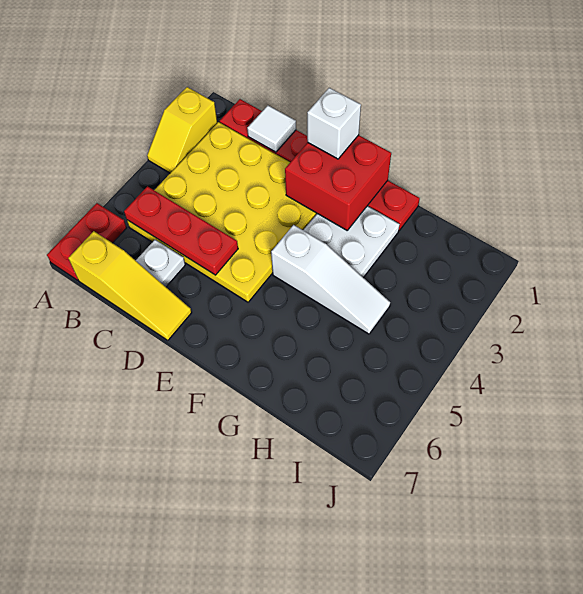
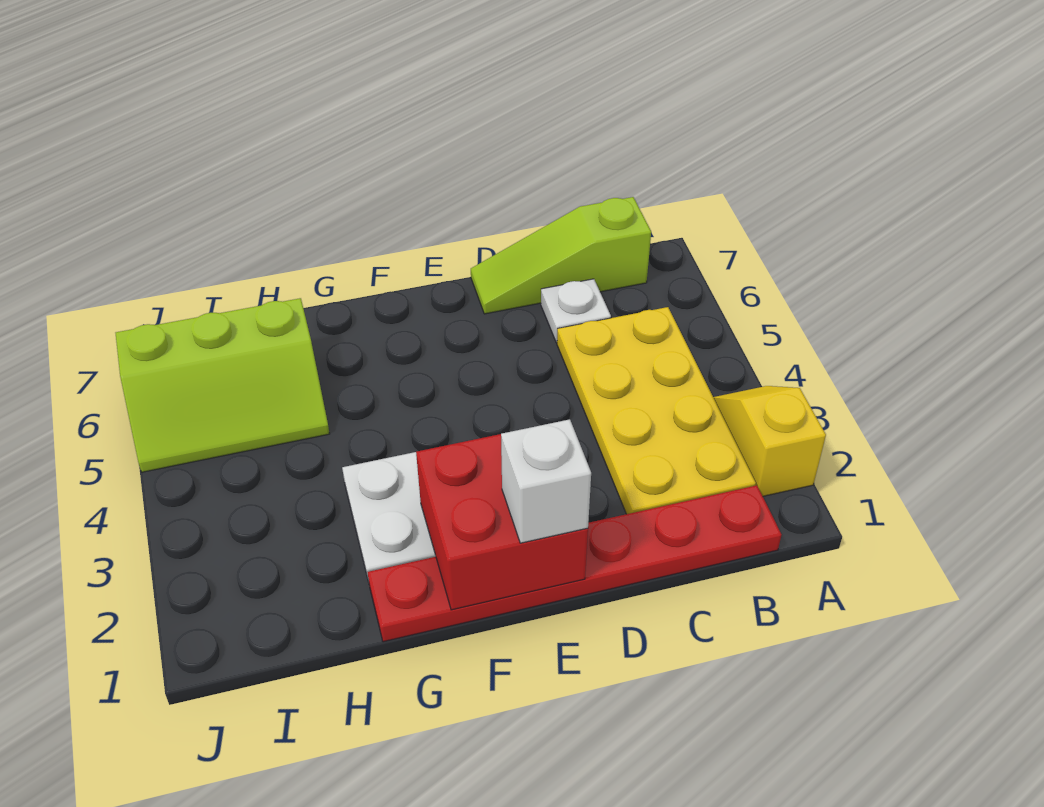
red plate A6:A7 level 1 -> none
yellow plate B2:E5 level 1 -> yellow plate B2:C5 level 1
red plate B5:D5 level 2 -> none
yellow slope B7:D7 level 1 top B -> lime slope B7:D7 level 1 top B
white tile C1 level 2 -> none
white slope F4:H4 level 1 top F -> none
none -> lime slope H5:J6 level 1 top 6

